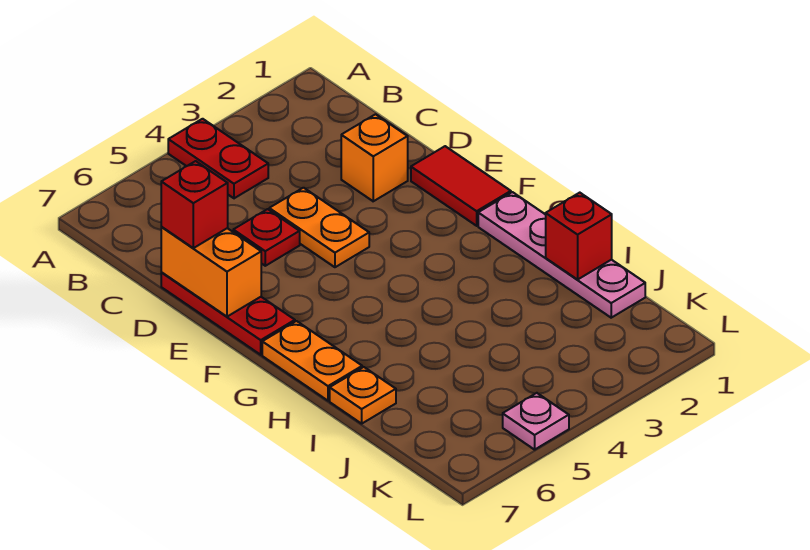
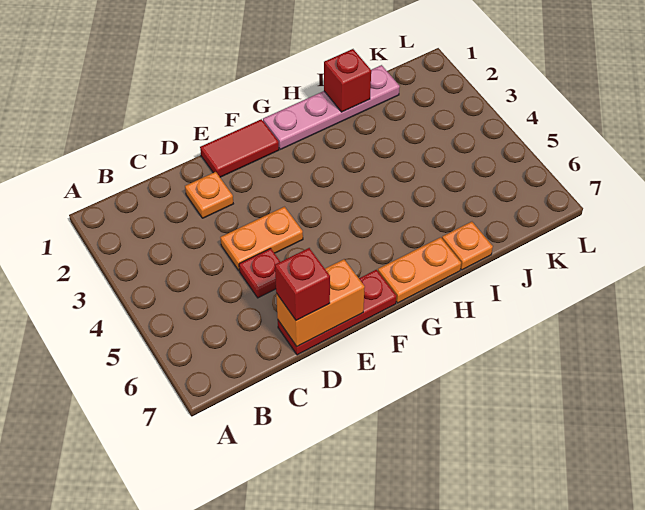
red plate A4:B4 level 1 -> none
orange brick D2 level 1 -> orange plate D2 level 1
pink plate L5 level 1 -> none

